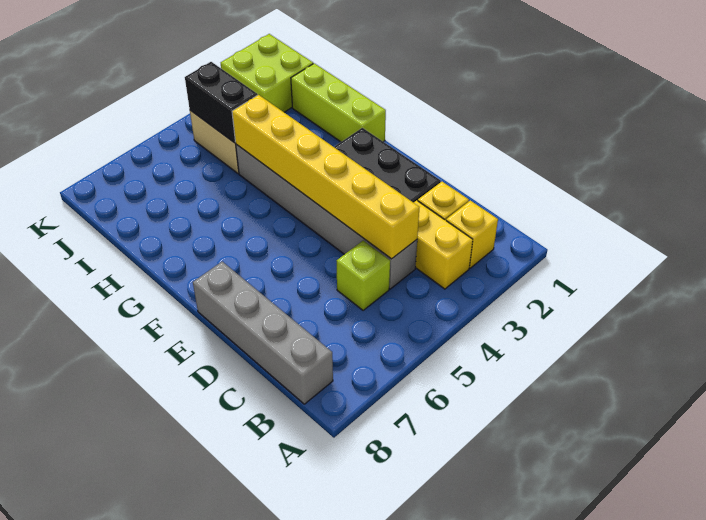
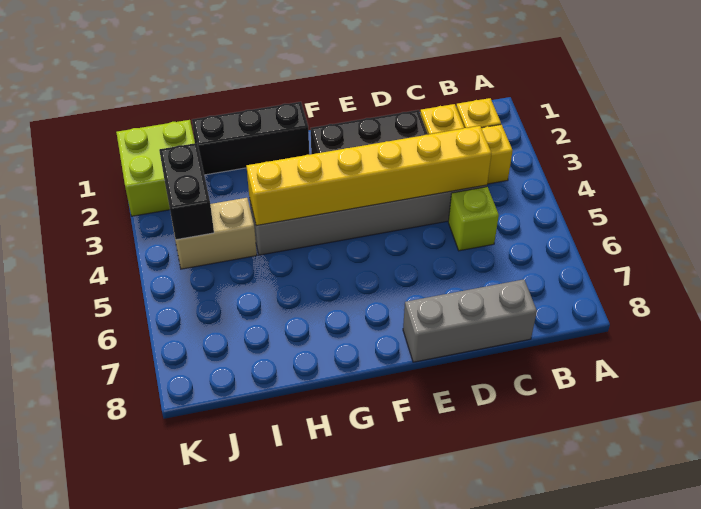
grey brick B8:E8 level 1 -> grey brick C8:E8 level 1
lime brick G1:I1 level 1 -> black brick G1:I1 level 1
black brick I4:J4 level 2 -> black brick J3:J4 level 2

